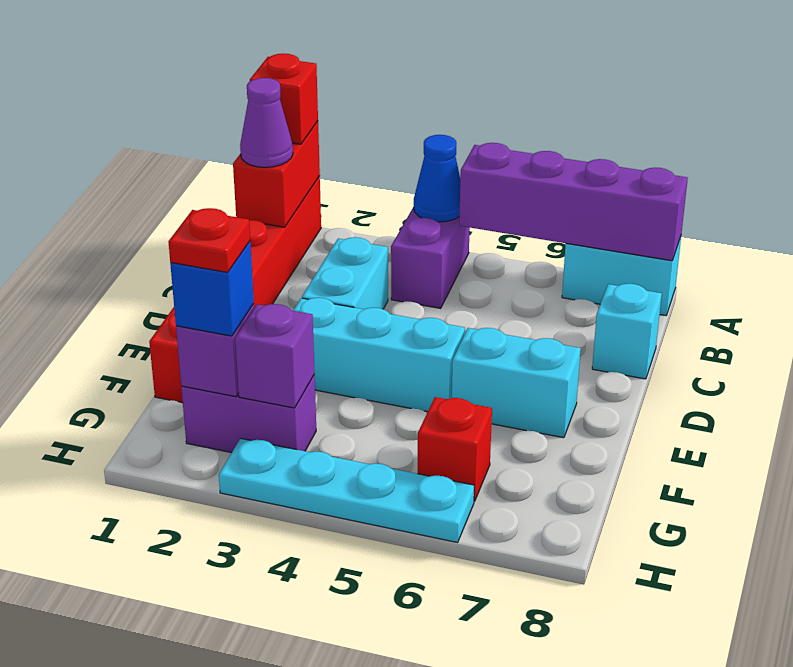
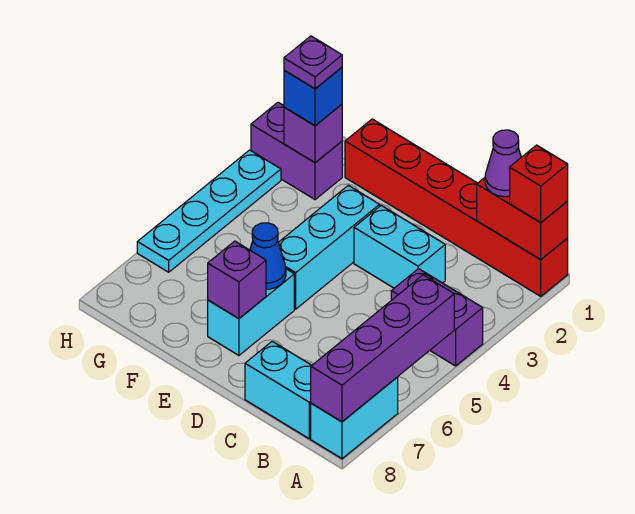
blue cone A4 level 2 -> blue cone E6 level 2
cyan brick C8 level 1 -> cyan brick B8:C8 level 1
purple brick G2:G3 level 1 -> purple brick G2:H2 level 1
red plate G2 level 4 -> purple plate G2 level 4
purple brick G3 level 2 -> purple brick E7 level 2
red brick G6 level 1 -> none

